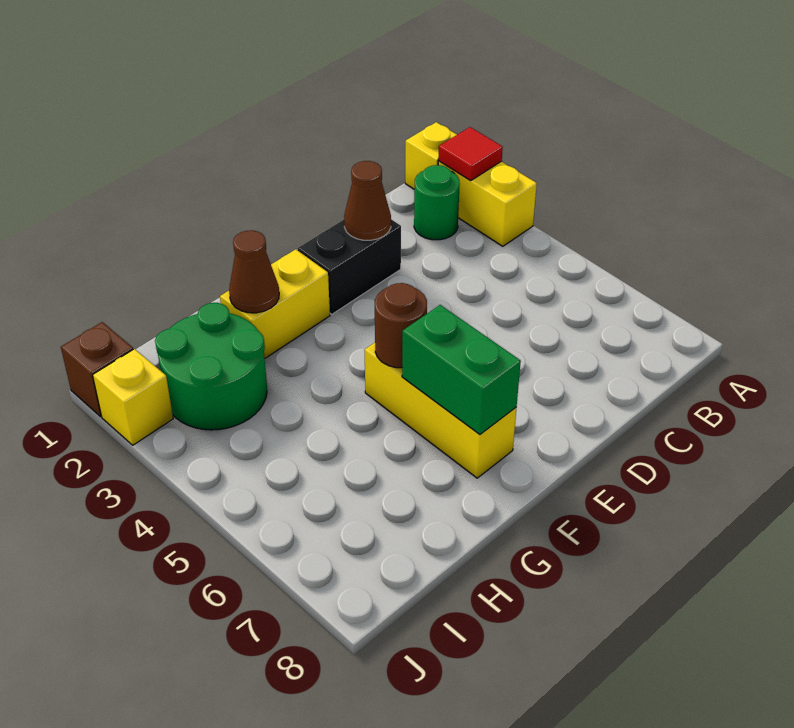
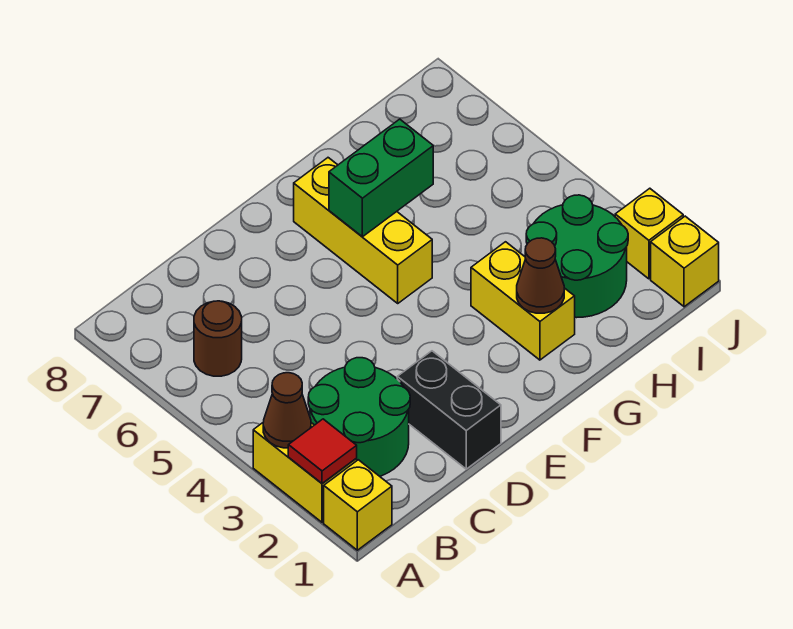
green round brick B2 level 1 -> green round brick B2:C3 level 1
black brick D2:E2 level 1 -> black brick D1:D2 level 1
brown cone D2 level 2 -> brown cone A3 level 2
yellow brick F2:G2 level 1 -> yellow brick G2:G3 level 1
brown round brick F5 level 2 -> brown round brick B6 level 1
green brick F6:F7 level 2 -> green brick F6:G6 level 2
brown brick J1 level 1 -> yellow brick J1 level 1

